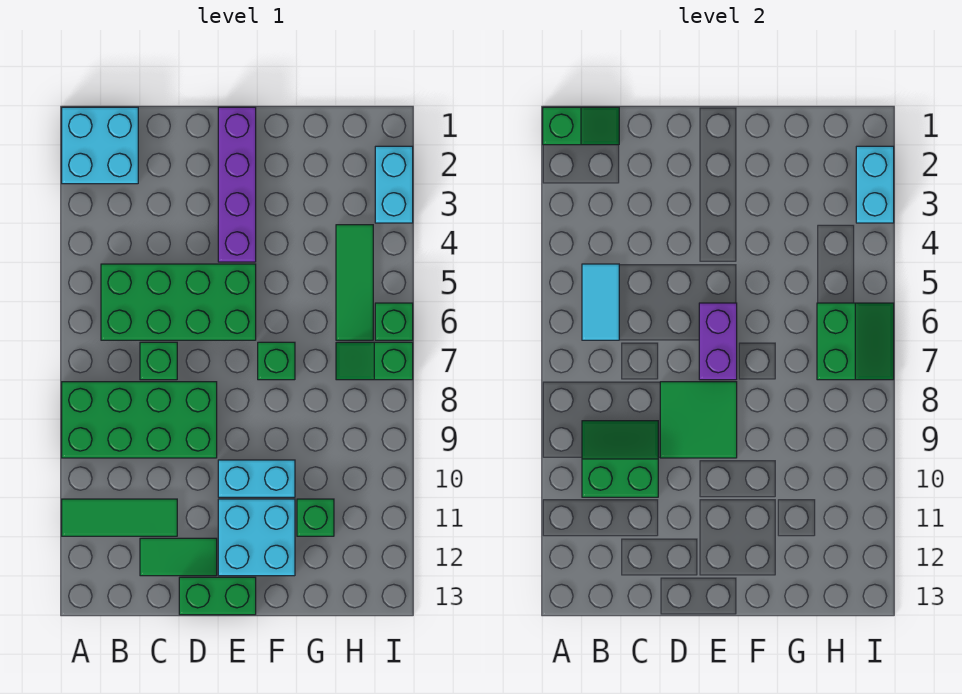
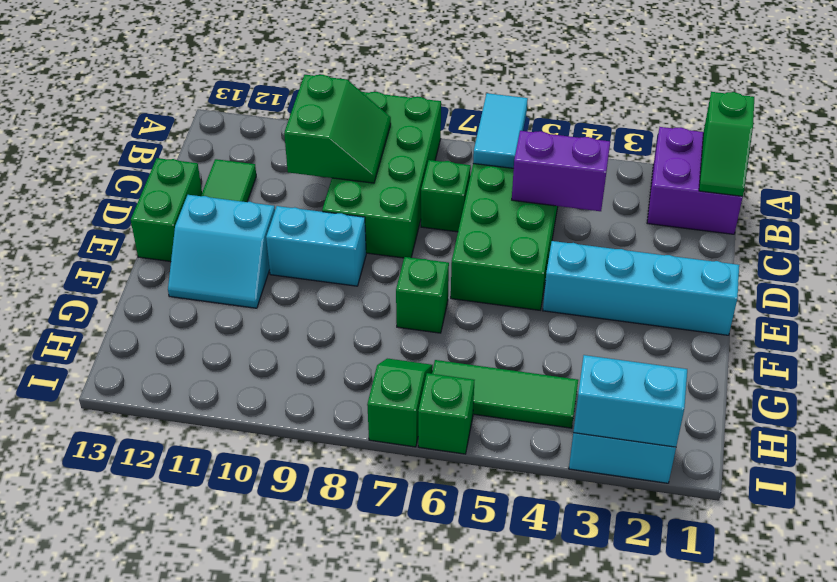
cyan brick A1:B2 level 1 -> purple brick A1:B2 level 1
green tile A11:C11 level 1 -> none
cyan tile B5:B6 level 2 -> cyan tile A6:B6 level 2
green tile D8:E9 level 2 -> none
purple brick E1:E4 level 1 -> cyan brick E1:E4 level 1
purple brick E6:E7 level 2 -> purple brick C4:C5 level 2
cyan brick E10:F10 level 1 -> cyan brick E9:E10 level 1
cyan brick E11:F12 level 1 -> cyan slope E11:F12 level 1 top E
green brick G11 level 1 -> none
green slope H6:I7 level 2 top H -> none

